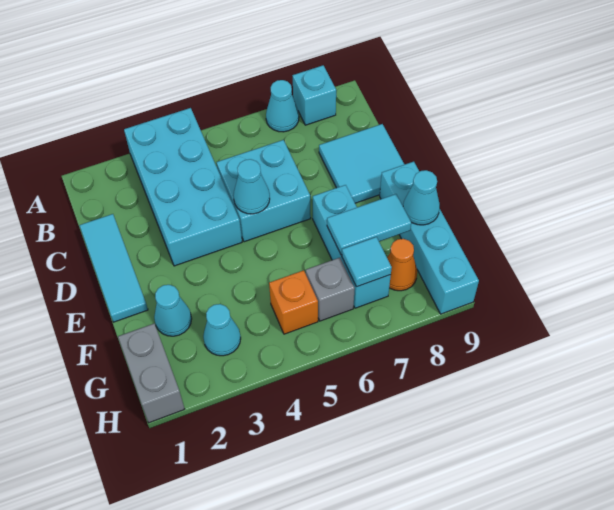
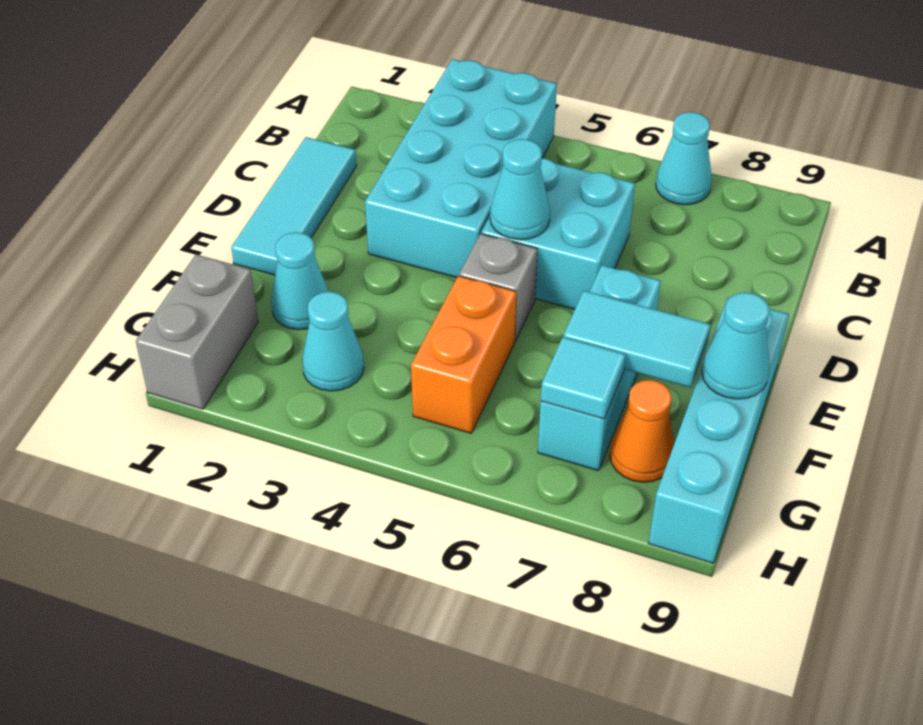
cyan brick A8 level 1 -> none
cyan tile C8:D9 level 1 -> none
orange brick G5 level 1 -> orange brick F5:G5 level 1
grey brick G6 level 1 -> grey brick E5 level 1

